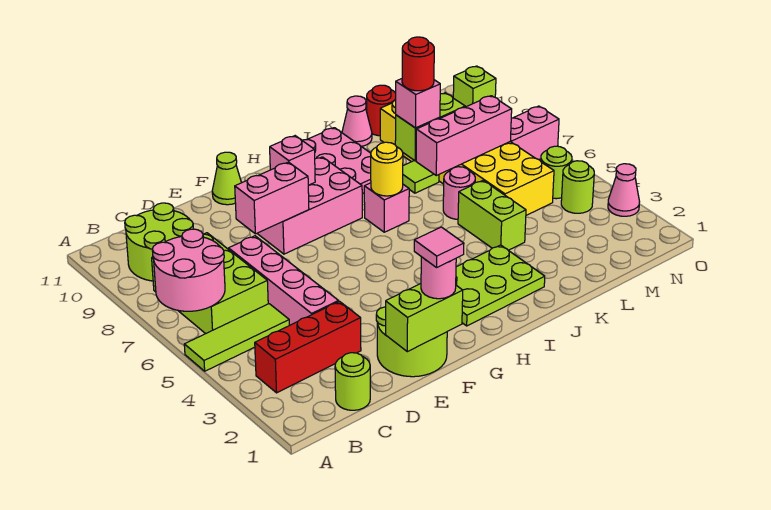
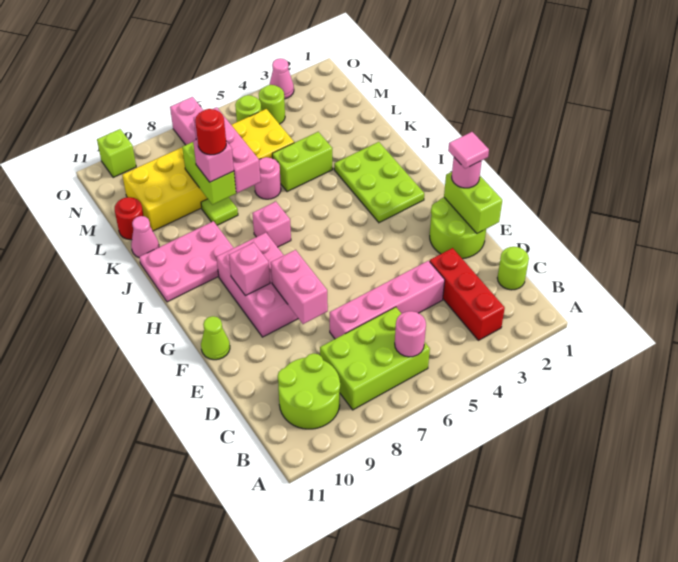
lime tile A5:C5 level 1 -> none
pink round brick A6:B7 level 2 -> pink round brick B6 level 2
yellow round brick I7 level 2 -> none

